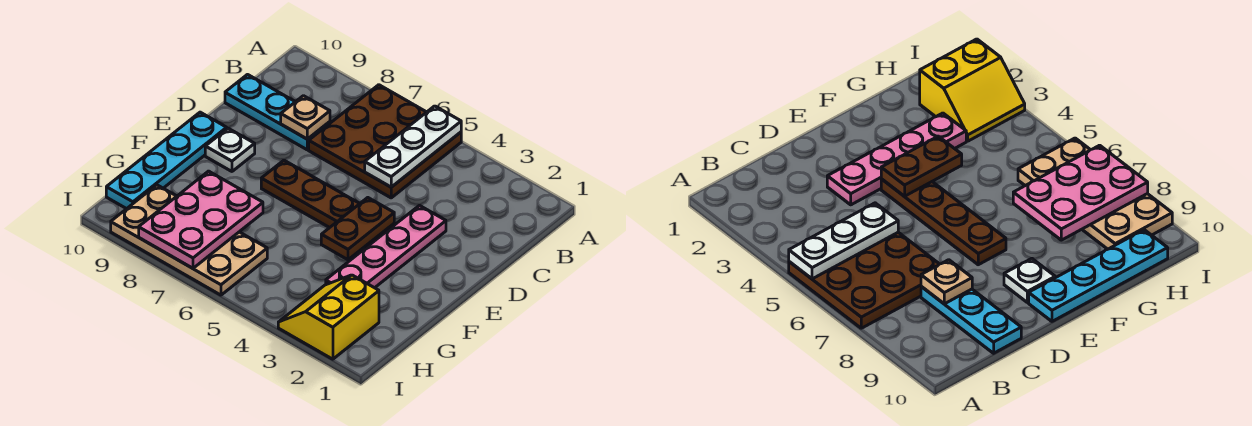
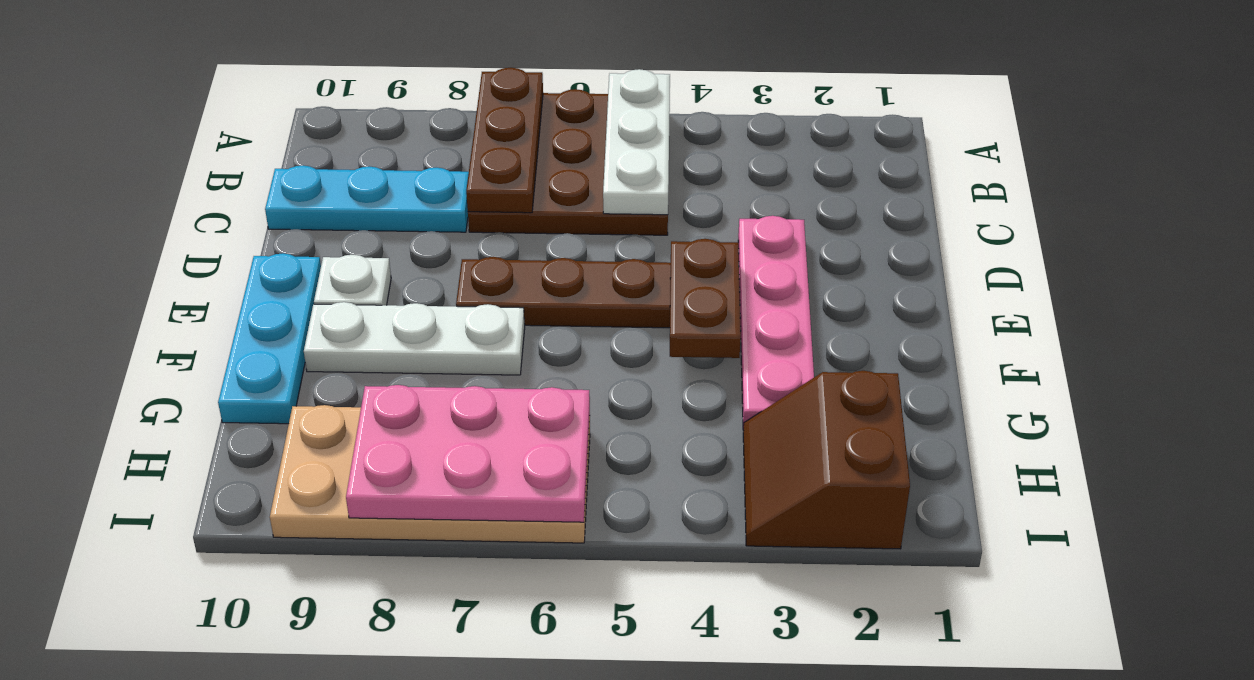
none -> brown plate A7:C7 level 2
tan plate C8 level 2 -> none
cyan plate E10:H10 level 1 -> cyan plate E10:G10 level 1
none -> white plate F7:F9 level 1
pink plate G7:I8 level 2 -> pink plate H6:I8 level 2
yellow slope H2:I3 level 1 top 2 -> brown slope H2:I3 level 1 top 2

